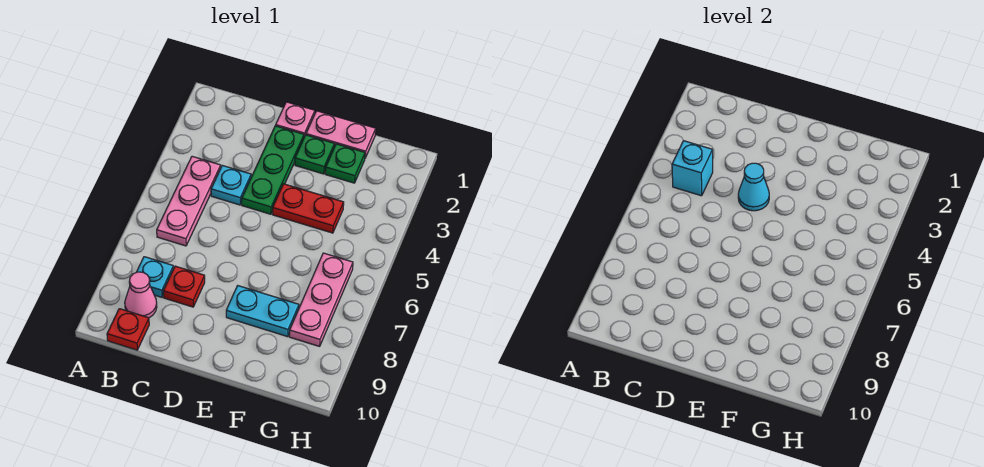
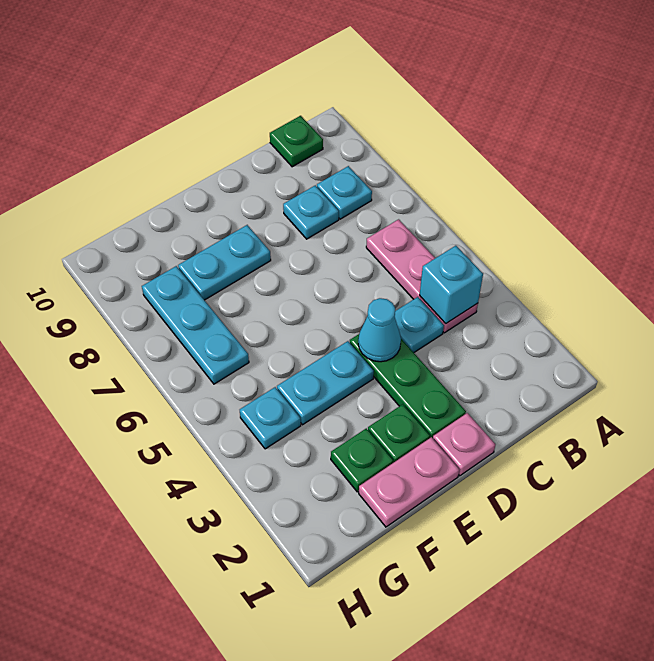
pink cone B9 level 1 -> none
red plate B10 level 1 -> green plate B10 level 1
red plate C8 level 1 -> cyan plate C8 level 1
red plate E4:F4 level 1 -> cyan plate E4:F4 level 1
none -> cyan plate G4 level 1
pink plate G6:G8 level 1 -> cyan plate G6:G8 level 1

